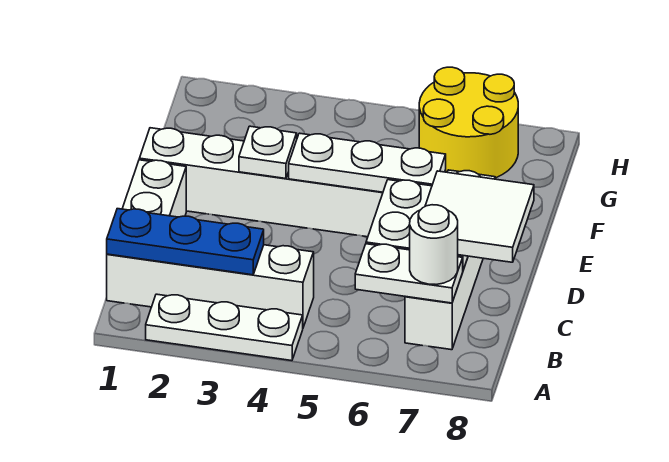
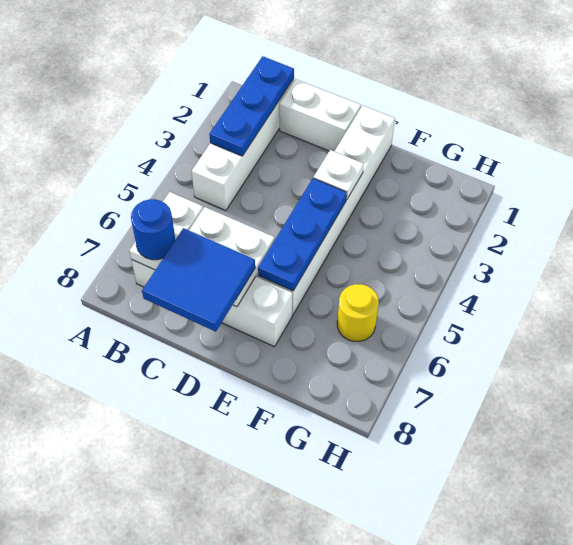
white plate A2:A4 level 1 -> none
white round brick B7 level 3 -> blue round brick B7 level 3
white tile C7:D8 level 3 -> blue tile C7:D8 level 3
white plate E4:E6 level 2 -> blue plate E4:E6 level 2
yellow round brick G6:H7 level 1 -> yellow round brick G6 level 1

